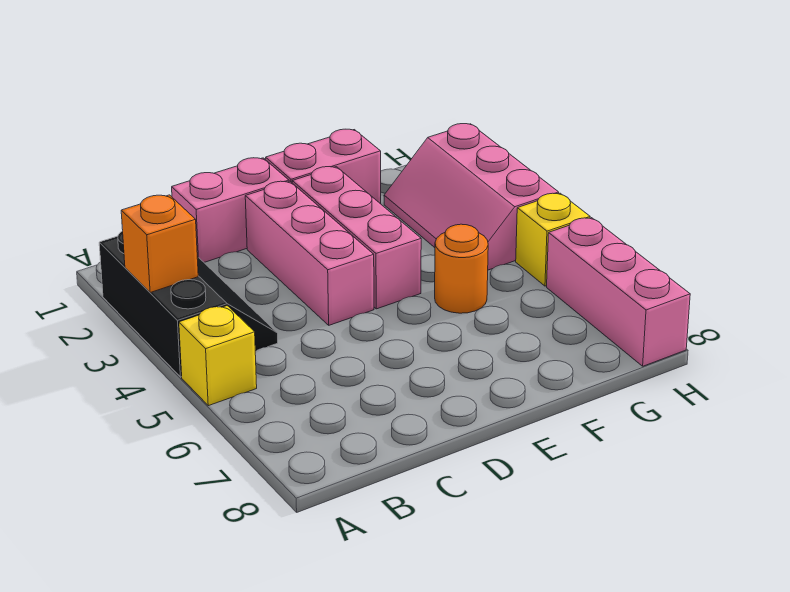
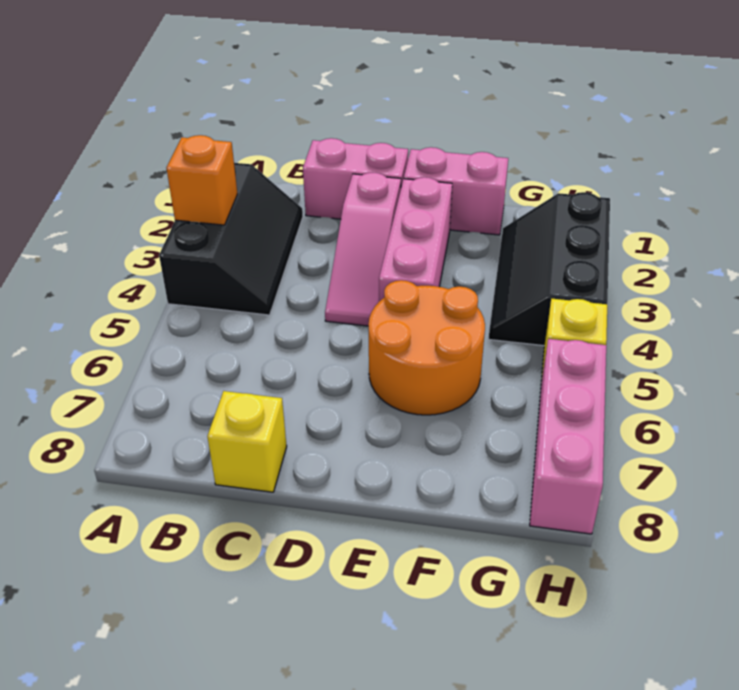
yellow brick A5 level 1 -> yellow brick C8 level 1
pink brick D2:D4 level 1 -> pink slope D2:D4 level 1 top 2
orange round brick F5 level 1 -> orange round brick E5:F6 level 1
pink slope G2:H4 level 1 top H -> black slope G2:H4 level 1 top H

